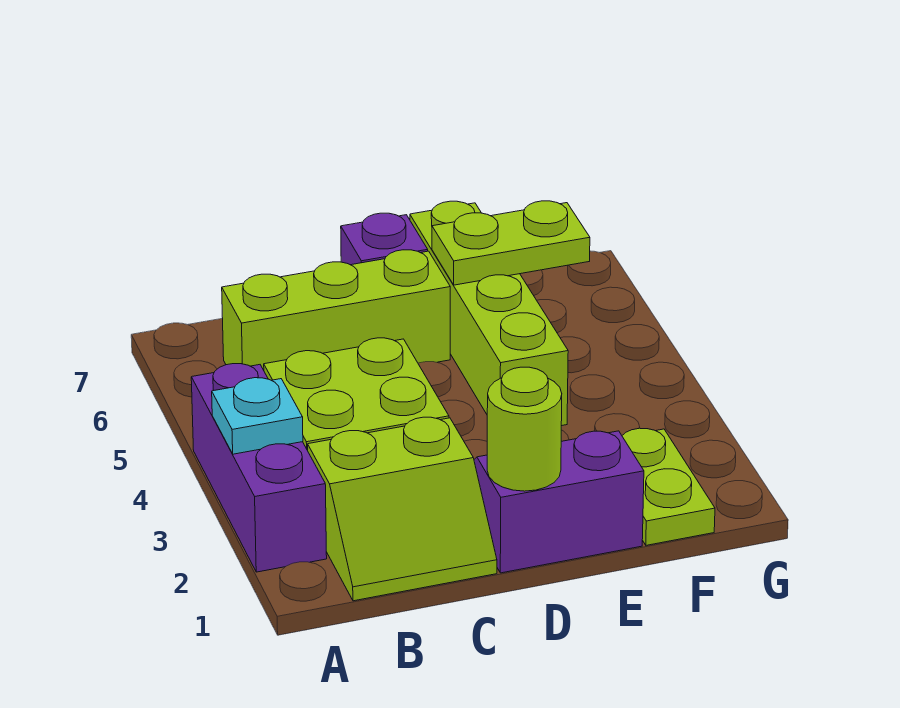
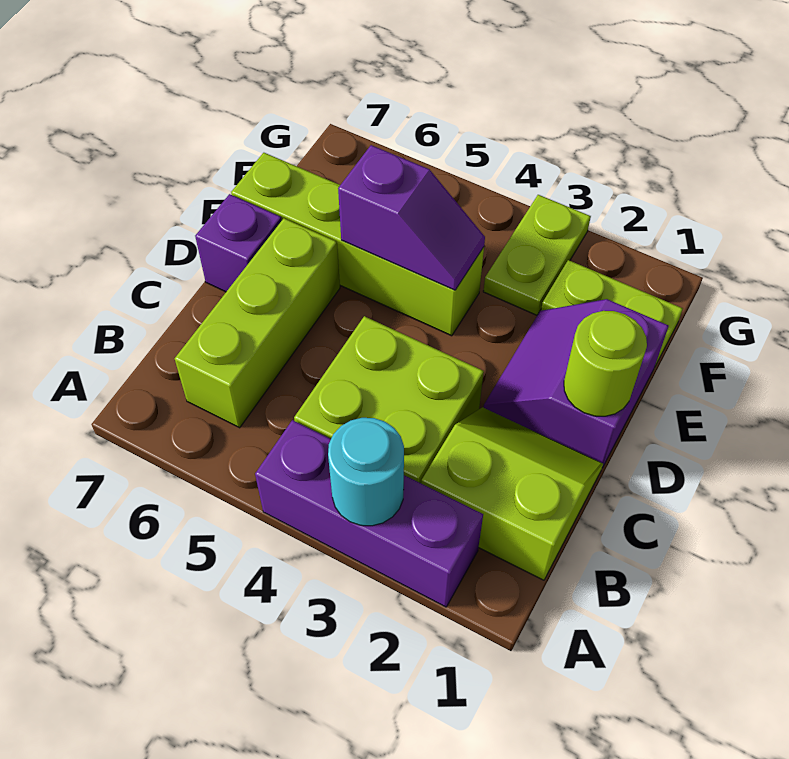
cyan plate A3 level 2 -> cyan round brick A3 level 2
lime slope B1:C2 level 1 top 2 -> lime slope B1:C2 level 1 top B
none -> purple slope E4:E5 level 2 top 5
lime plate E6:F6 level 2 -> lime plate F3:G3 level 1

